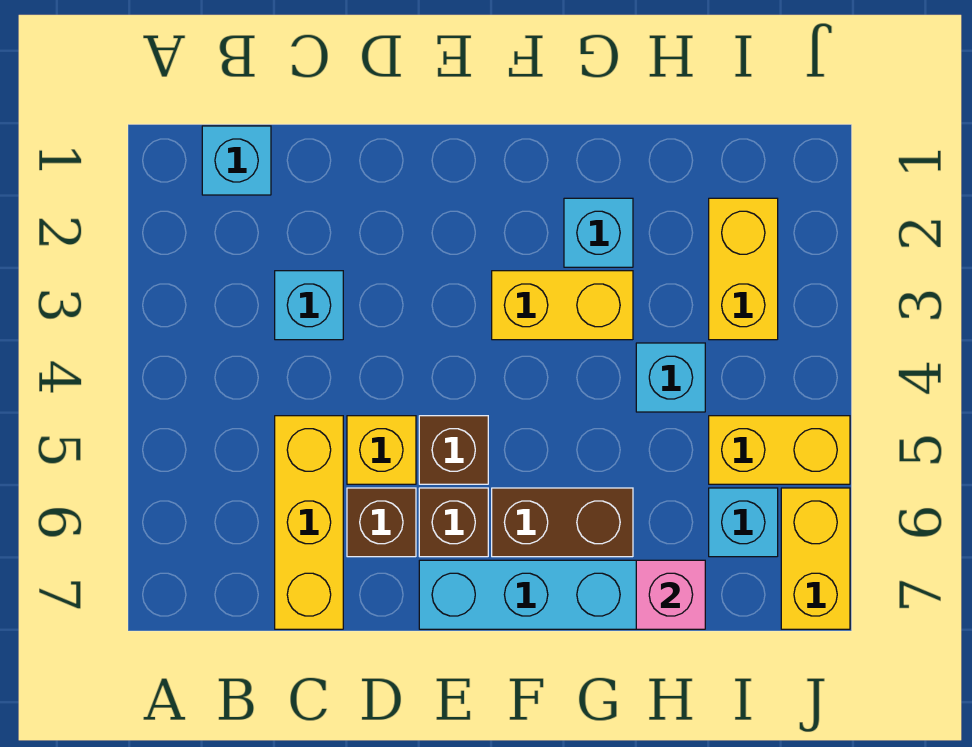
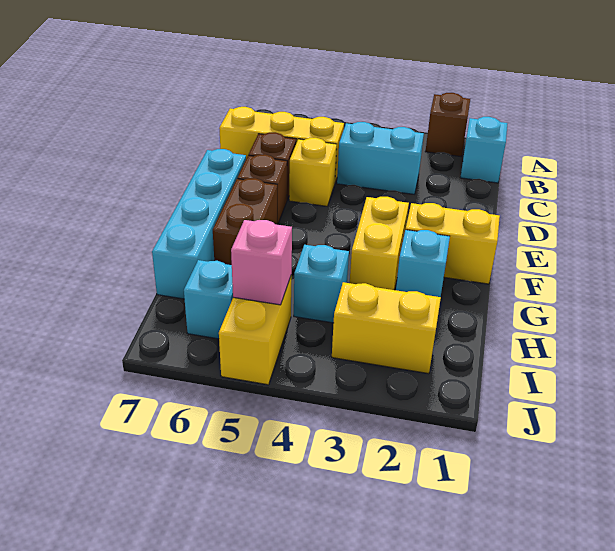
cyan brick C3 level 1 -> cyan brick C3:C4 level 1
brown brick E5 level 1 -> brown brick A2 level 1
pink brick H7 level 2 -> pink brick I5 level 2
yellow brick J6:J7 level 1 -> yellow brick F1:F2 level 1

